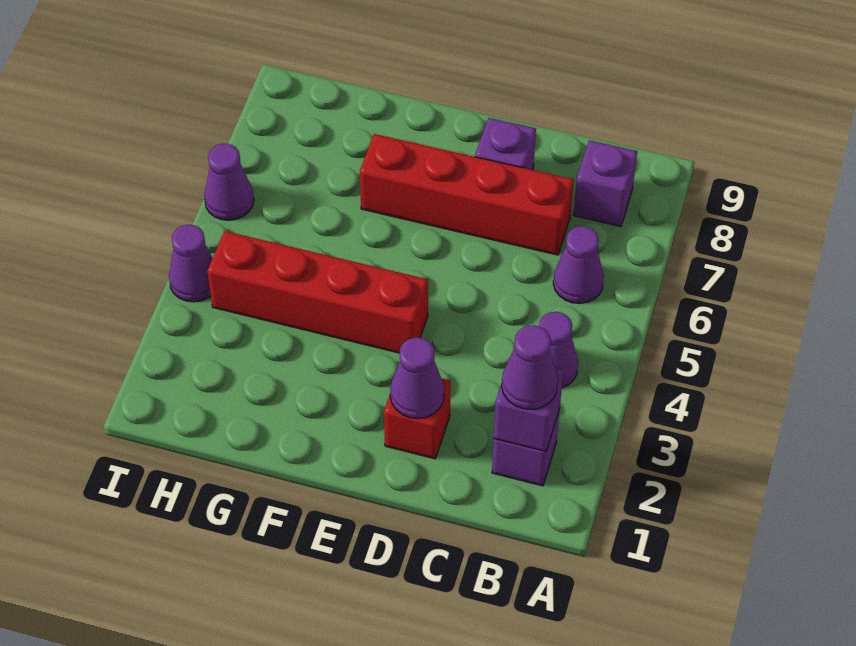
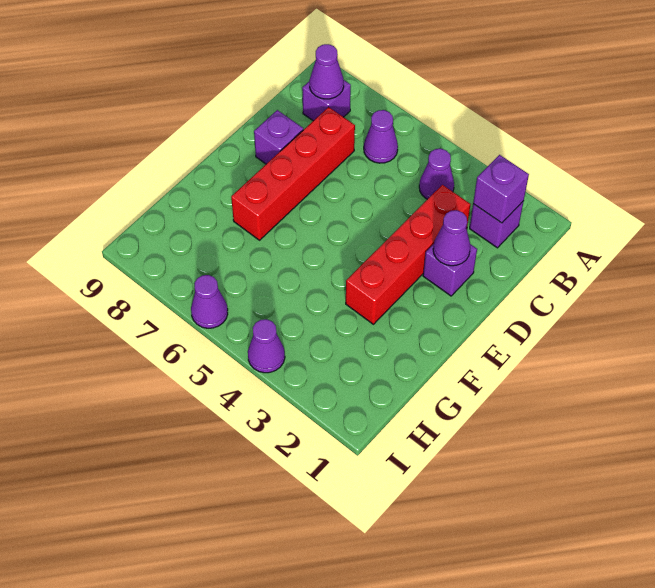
purple cone B2 level 3 -> purple cone B8 level 2
red brick D2 level 1 -> purple brick D2 level 1
red brick E4:H4 level 1 -> red brick C3:F3 level 1

